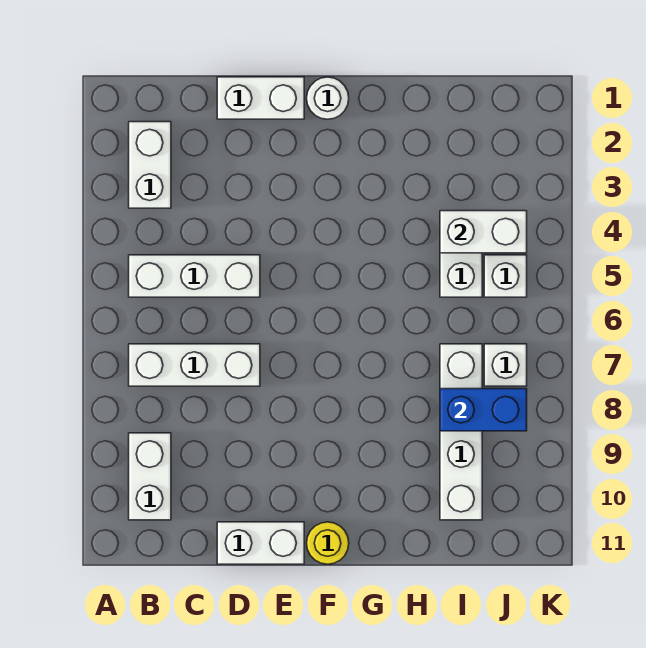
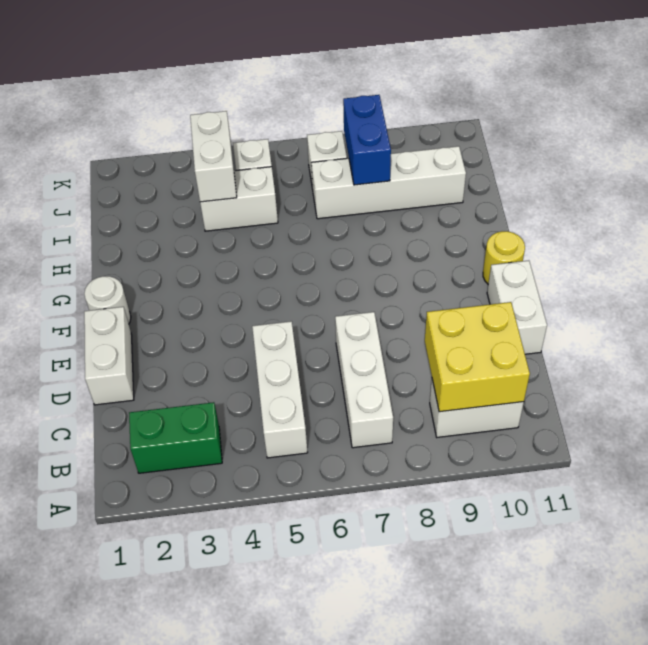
white brick B2:B3 level 1 -> green brick B2:B3 level 1
none -> yellow brick B9:C10 level 2

